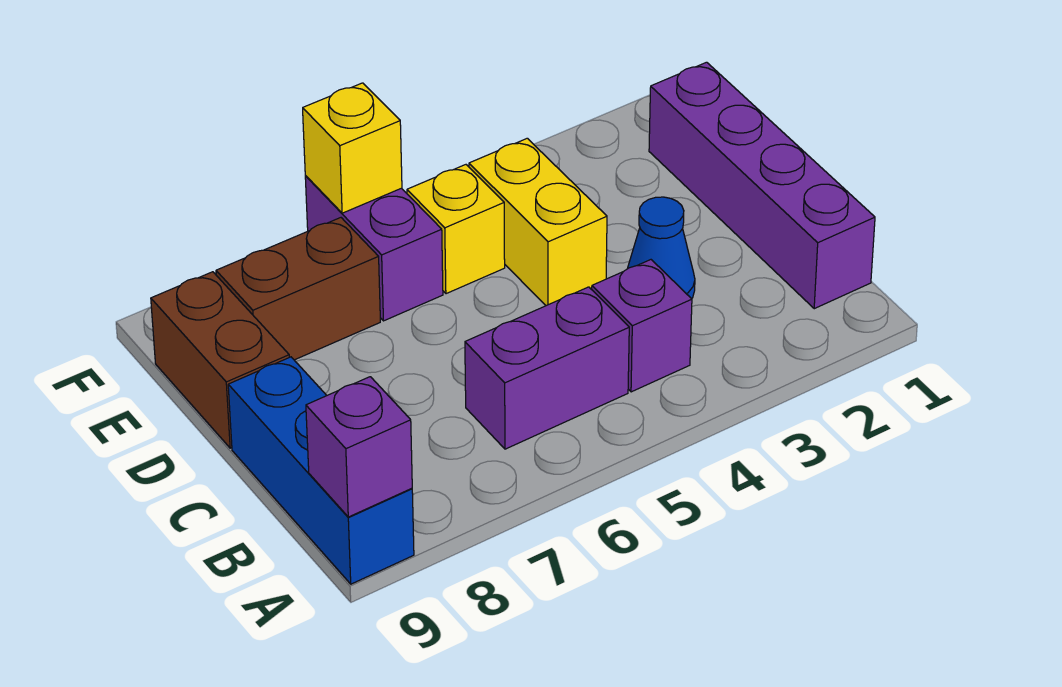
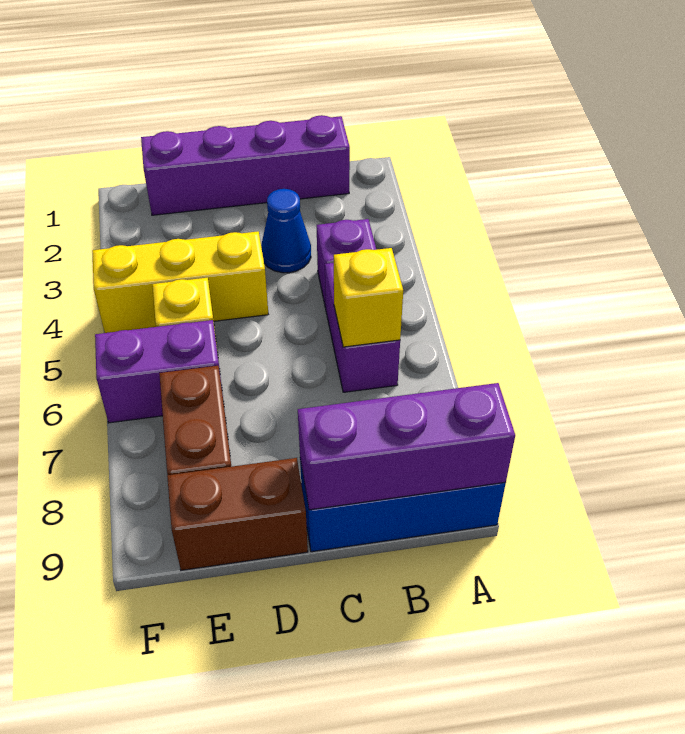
purple brick A9 level 2 -> purple brick A9:C9 level 2
yellow brick D4:E4 level 1 -> yellow brick D4:F4 level 1
yellow brick F6 level 2 -> yellow brick B6 level 2

